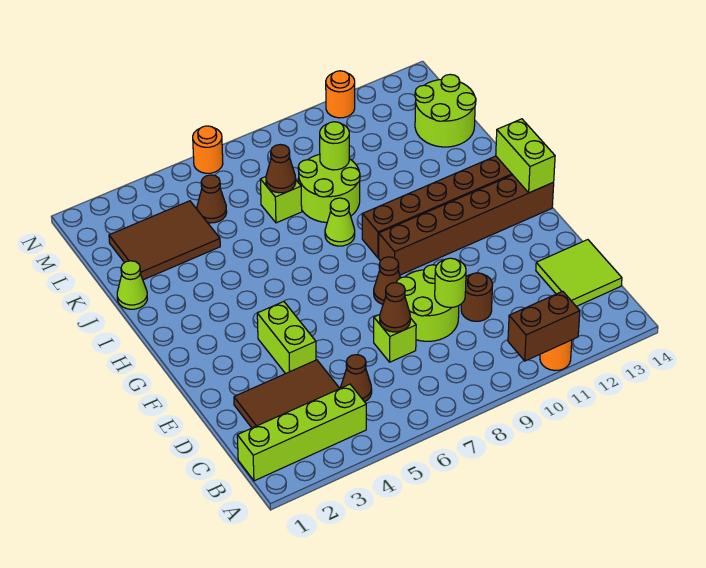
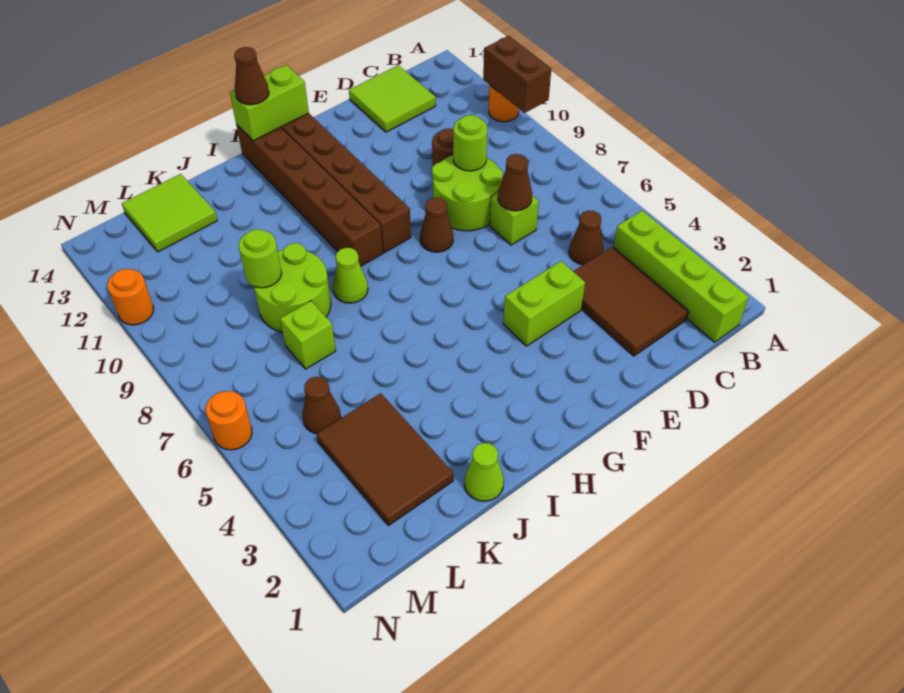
brown cone K7 level 2 -> brown cone H14 level 3
lime round brick K13:L14 level 1 -> lime tile K13:L14 level 1

